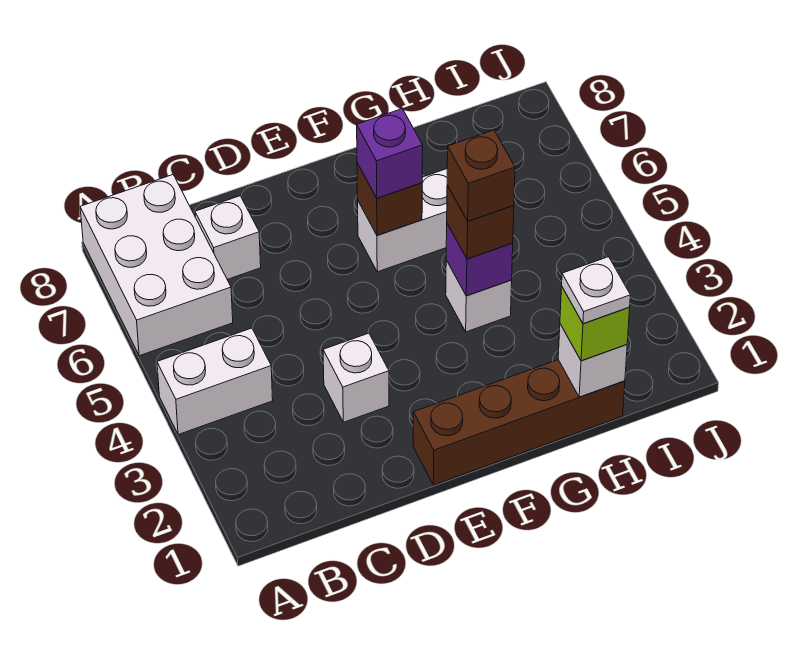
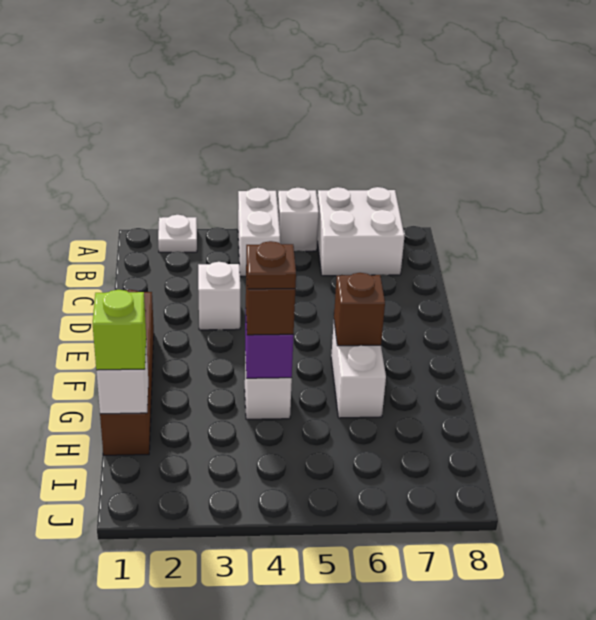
white brick A6:B8 level 1 -> white brick A6:B7 level 1
white brick C7 level 1 -> white brick A5 level 1
purple brick F6 level 3 -> none
brown brick G4 level 4 -> brown plate G4 level 4
white plate H1 level 4 -> white plate A2 level 1

